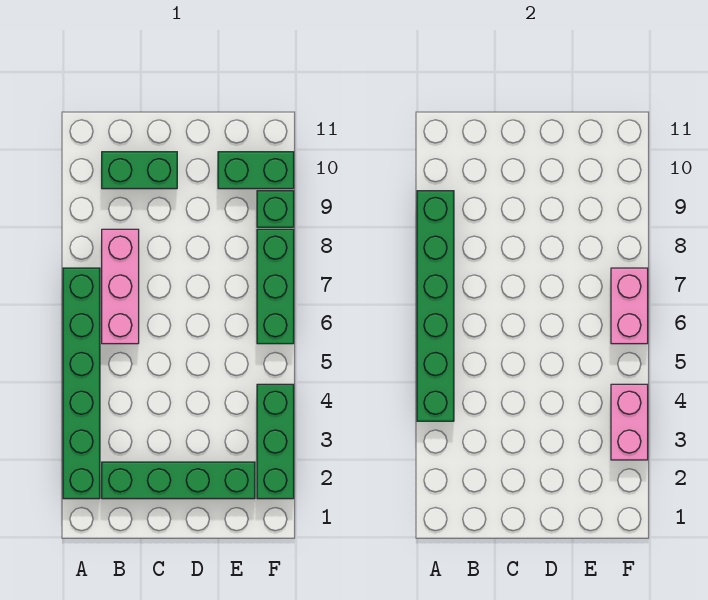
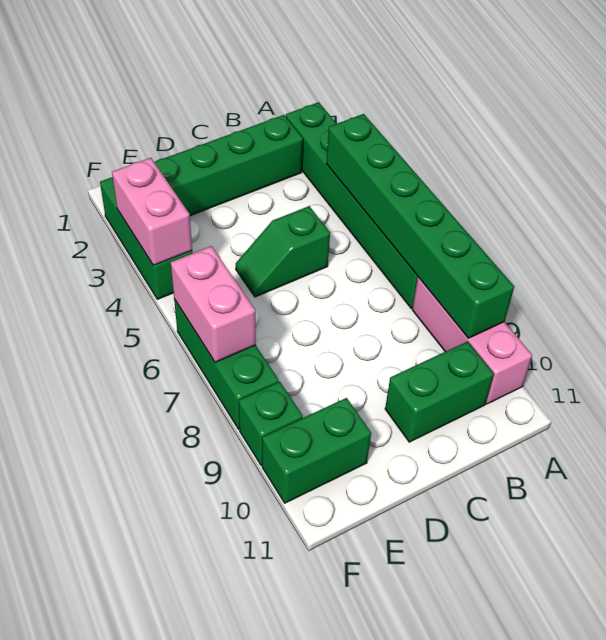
pink brick B6:B8 level 1 -> pink brick A8:A10 level 1
none -> green slope C5:D5 level 1 top C

